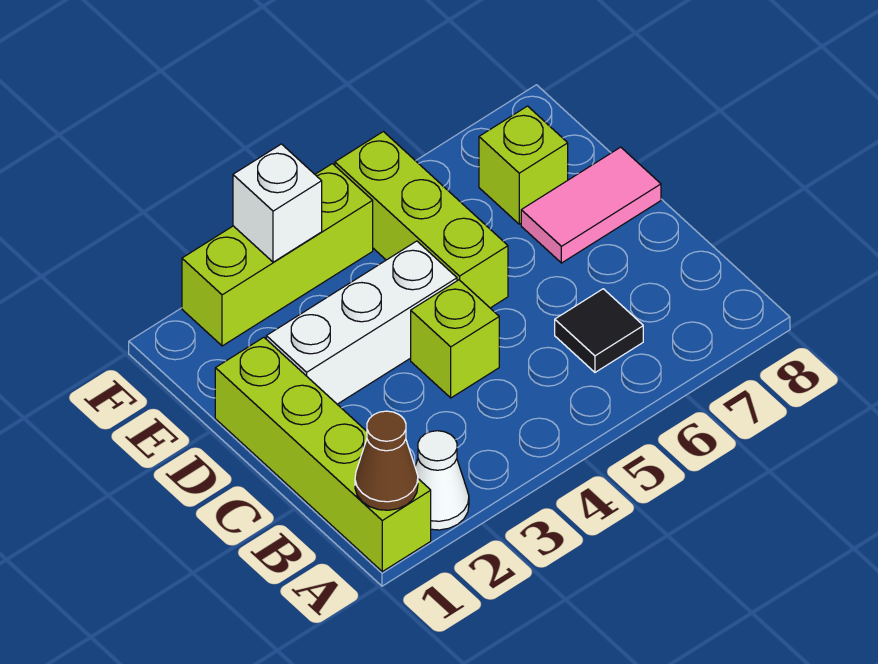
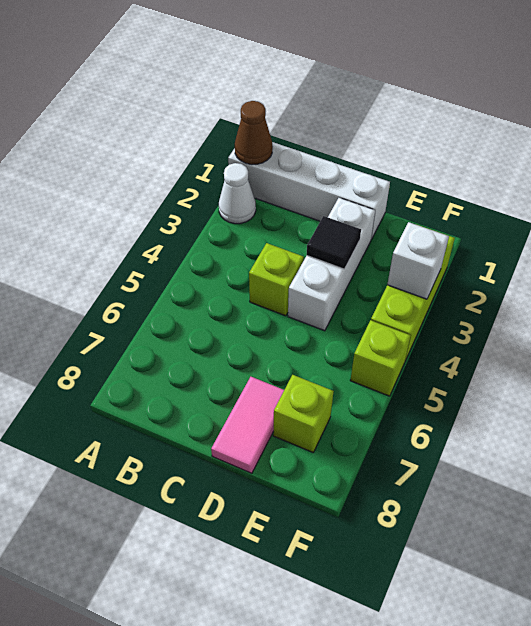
lime brick A1:D1 level 1 -> white brick A1:D1 level 1
black tile B6 level 1 -> black tile D3 level 2
lime brick D5:F5 level 1 -> lime brick F5 level 1

